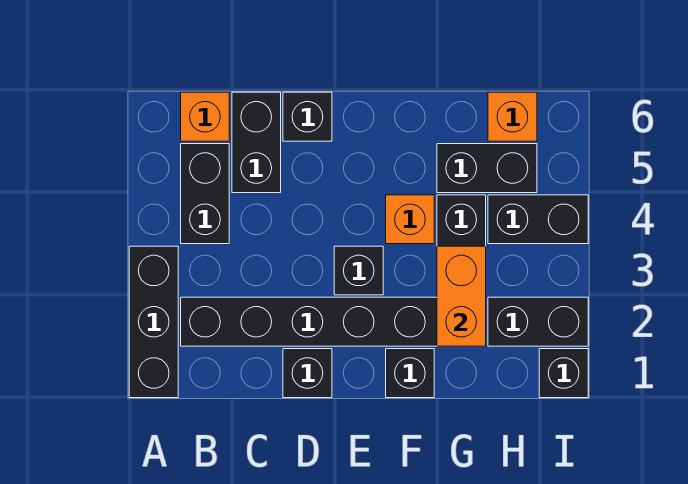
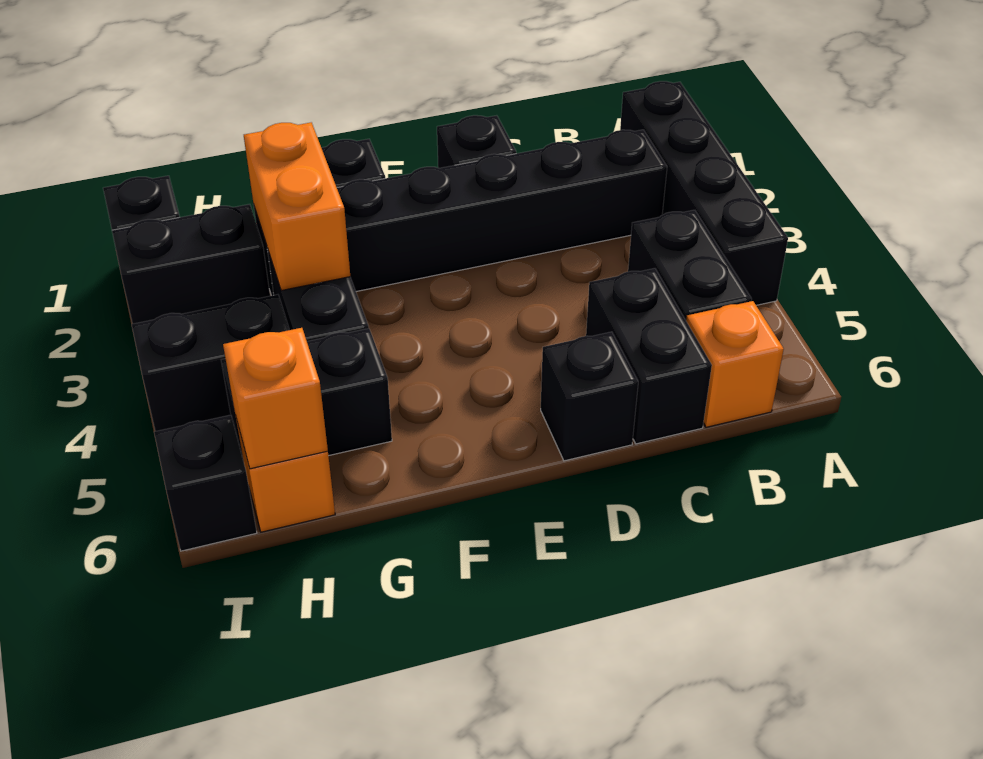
black brick A1:A3 level 1 -> black brick A1:A4 level 1
black brick E3 level 1 -> black brick I6 level 1
orange brick F4 level 1 -> orange brick H6 level 2

